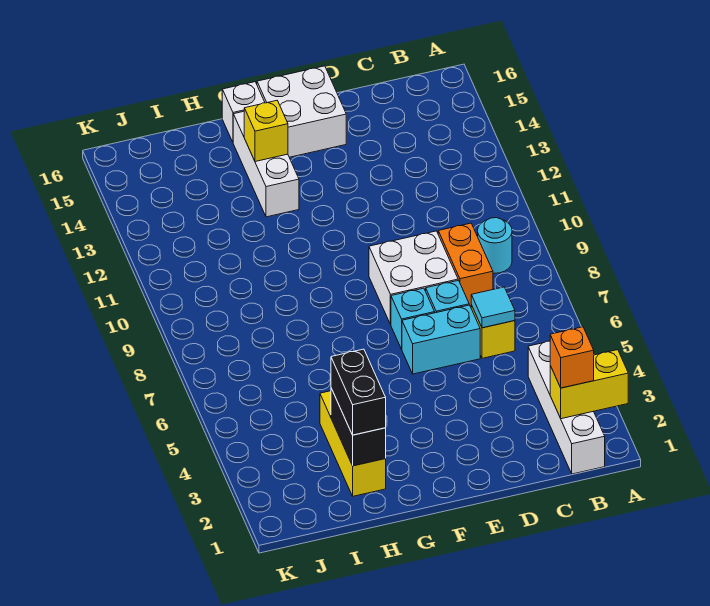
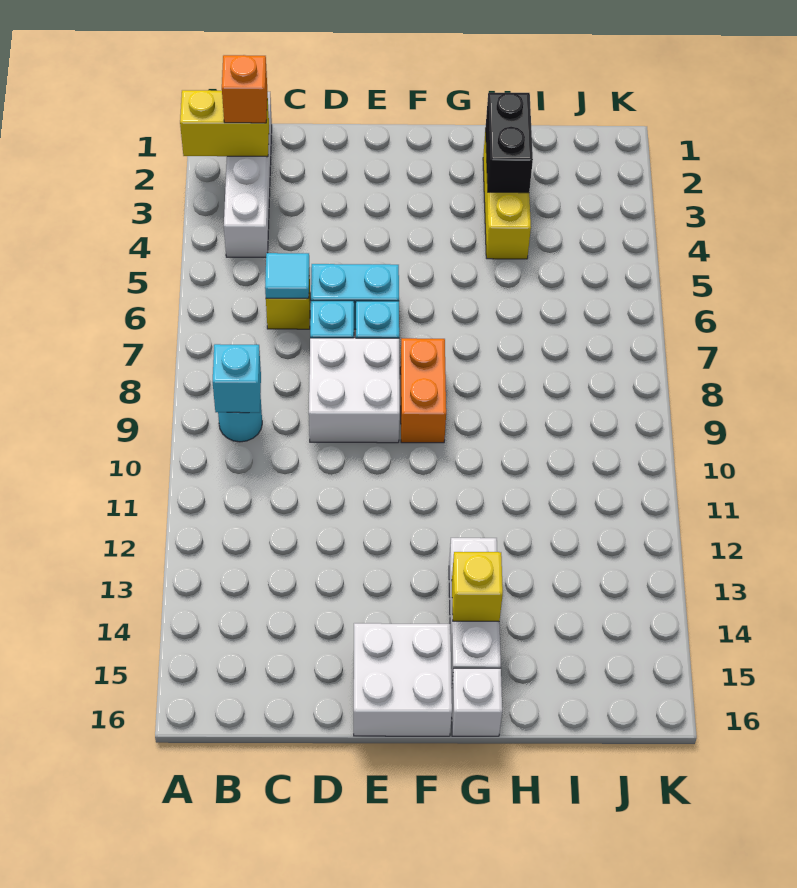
none -> cyan brick B9 level 2
orange brick C8:C9 level 1 -> orange brick F8:F9 level 1
black brick H2:H3 level 3 -> none

